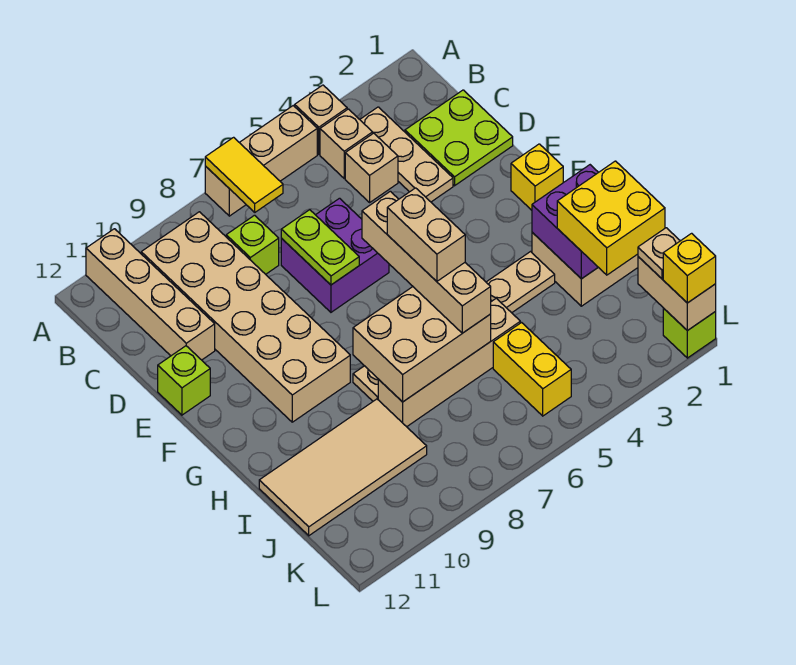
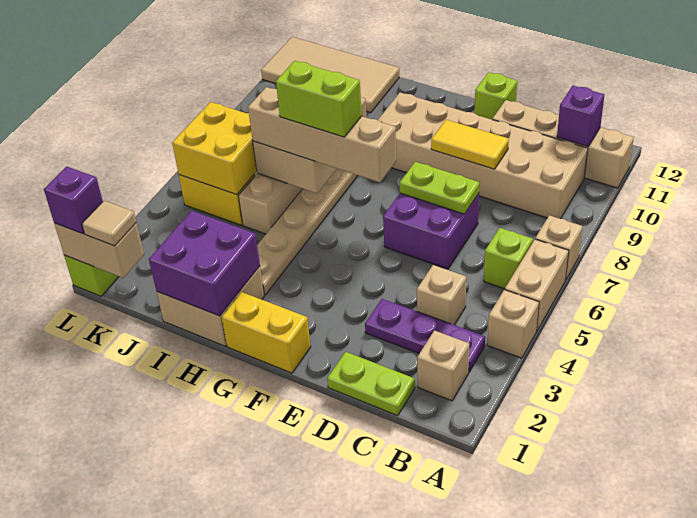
yellow tile A7:B7 level 2 -> yellow tile D9:E9 level 2
tan plate B3:D3 level 1 -> purple plate B3:D3 level 1
tan brick B4 level 1 -> tan brick B2 level 1
none -> purple brick B11 level 2
lime plate C1:D2 level 1 -> lime plate C1:D1 level 1
lime brick C8 level 1 -> lime brick B6 level 1
yellow brick F1 level 1 -> yellow brick F1:G1 level 1
tan brick G6:H6 level 4 -> lime brick G6:H6 level 4
yellow brick I1:J2 level 3 -> yellow brick J5:K6 level 2
tan tile I9:J12 level 1 -> tan tile I11:L12 level 1
tan plate K1 level 3 -> tan tile K1 level 3
yellow brick L1 level 3 -> purple brick L1 level 3

